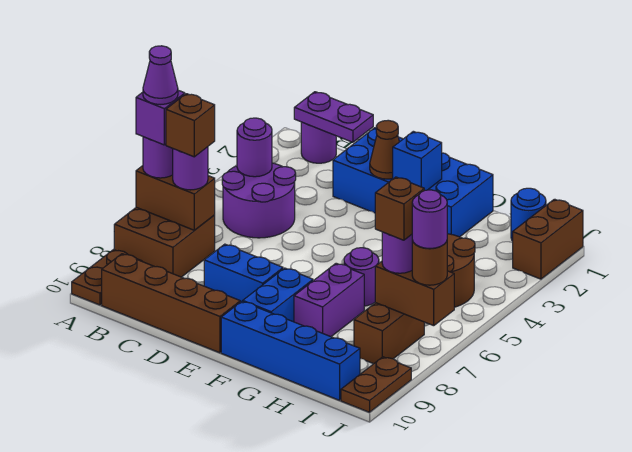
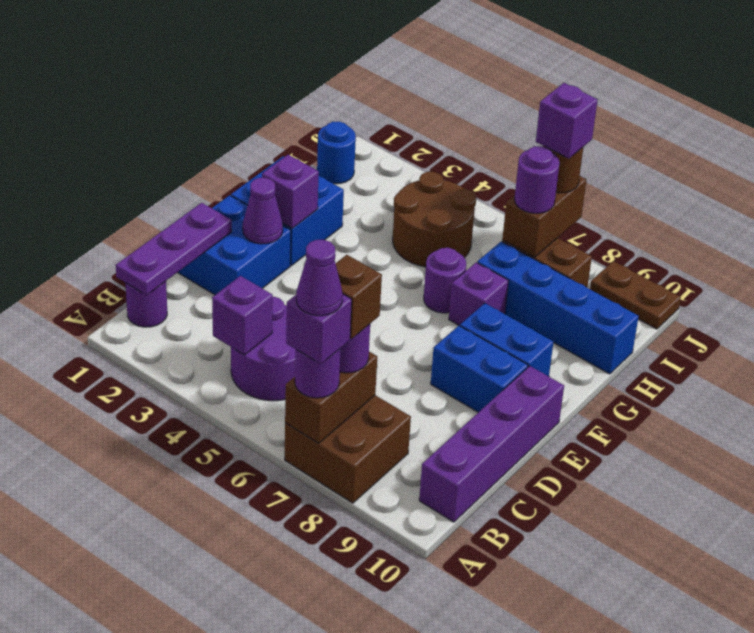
brown plate A9:A10 level 1 -> none
purple plate B1:C1 level 2 -> purple plate B1:D1 level 2
purple round brick B4 level 2 -> purple brick B4 level 2
brown brick B10:E10 level 1 -> purple brick B10:E10 level 1
blue brick D8:E8 level 1 -> blue brick E8:E9 level 1
brown cone E2 level 2 -> purple cone E2 level 2
blue brick F2 level 2 -> purple brick F2 level 2
blue brick F10:I10 level 1 -> blue brick H7:H10 level 1
purple brick G7:G8 level 1 -> purple brick G7 level 1
brown brick I7 level 4 -> none
brown brick J1:J2 level 1 -> none
purple round brick J7 level 4 -> purple brick J7 level 4

